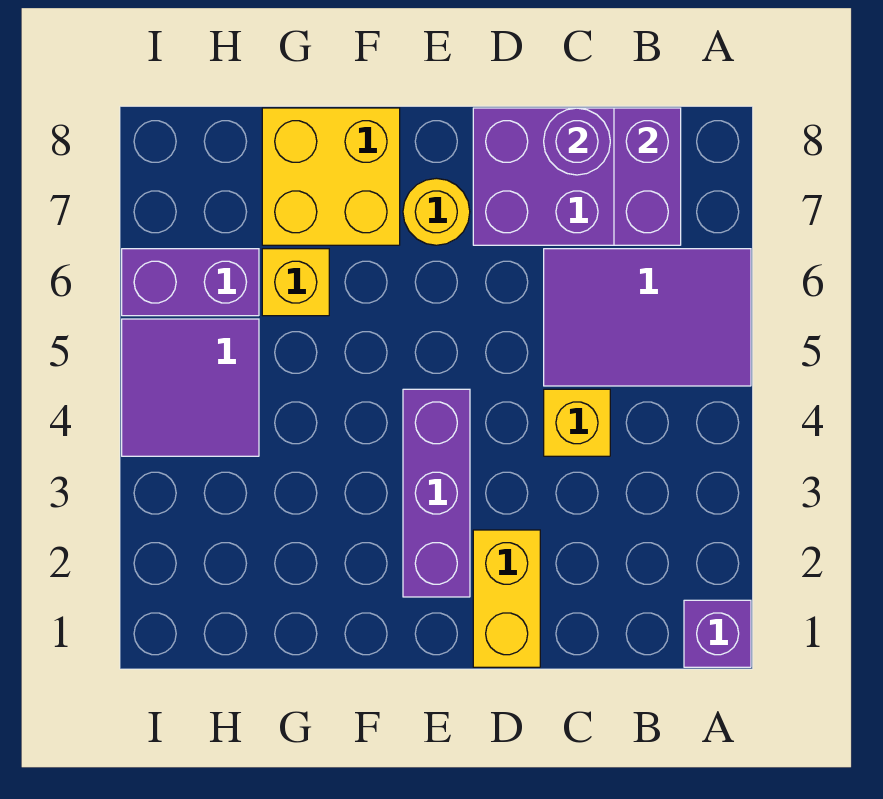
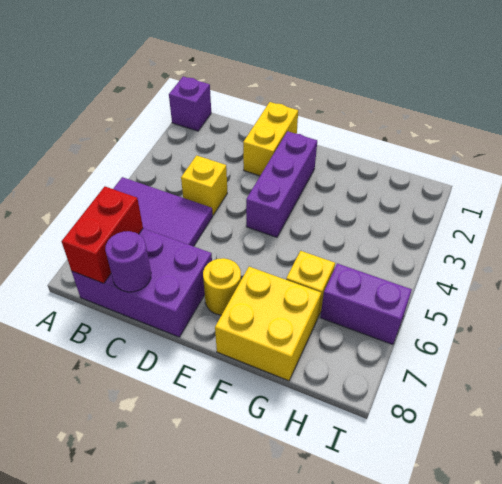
purple brick B7:B8 level 2 -> red brick B7:B8 level 2
purple tile H4:I5 level 1 -> none

